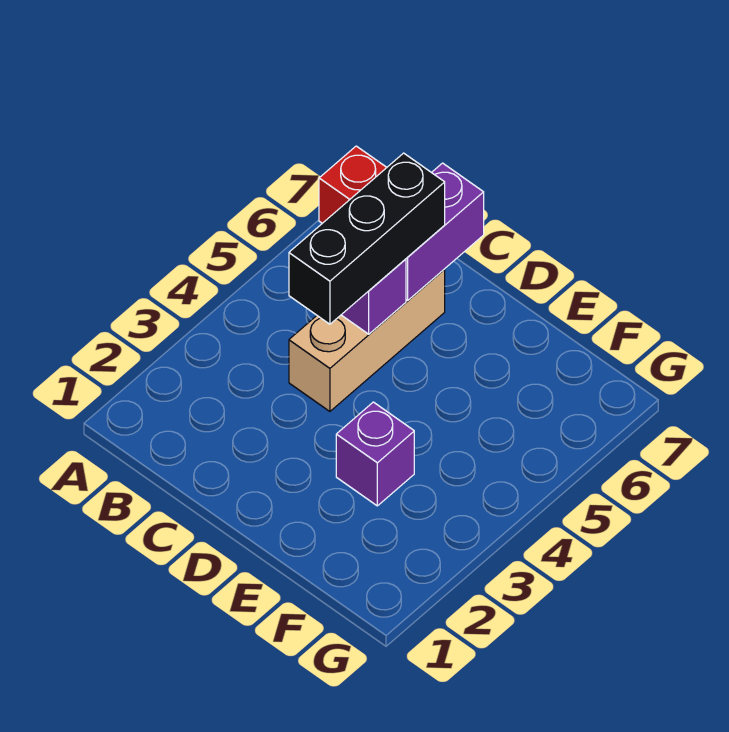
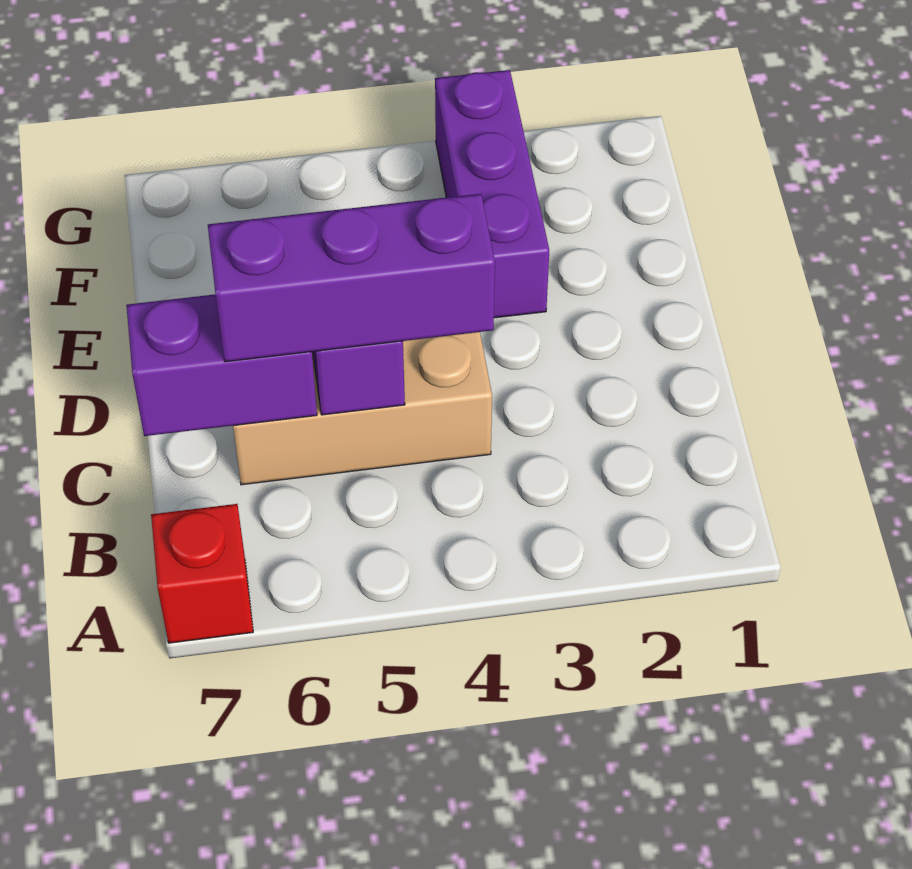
black brick C4:C6 level 3 -> purple brick C4:C6 level 3
purple brick E3 level 1 -> purple brick E3:G3 level 1

